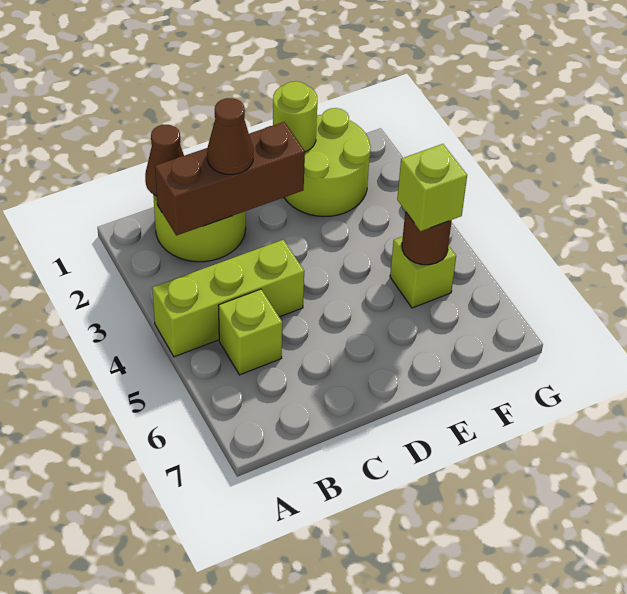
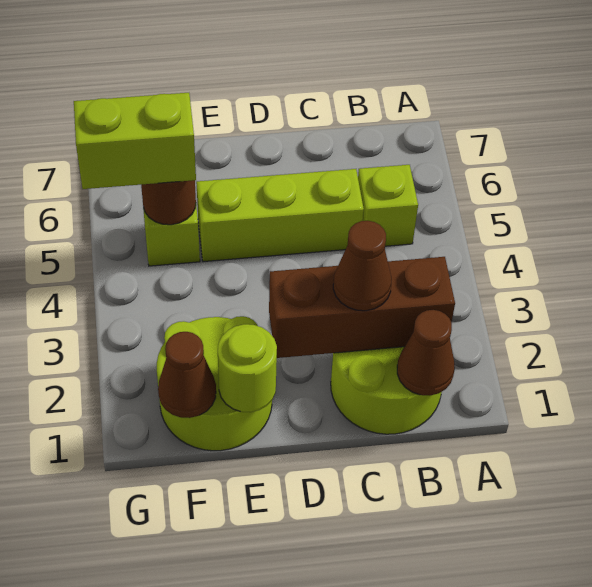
lime brick A4:C4 level 1 -> lime brick C5:E5 level 1
none -> brown cone F1 level 2
lime brick F5 level 3 -> lime brick F5:G5 level 3

